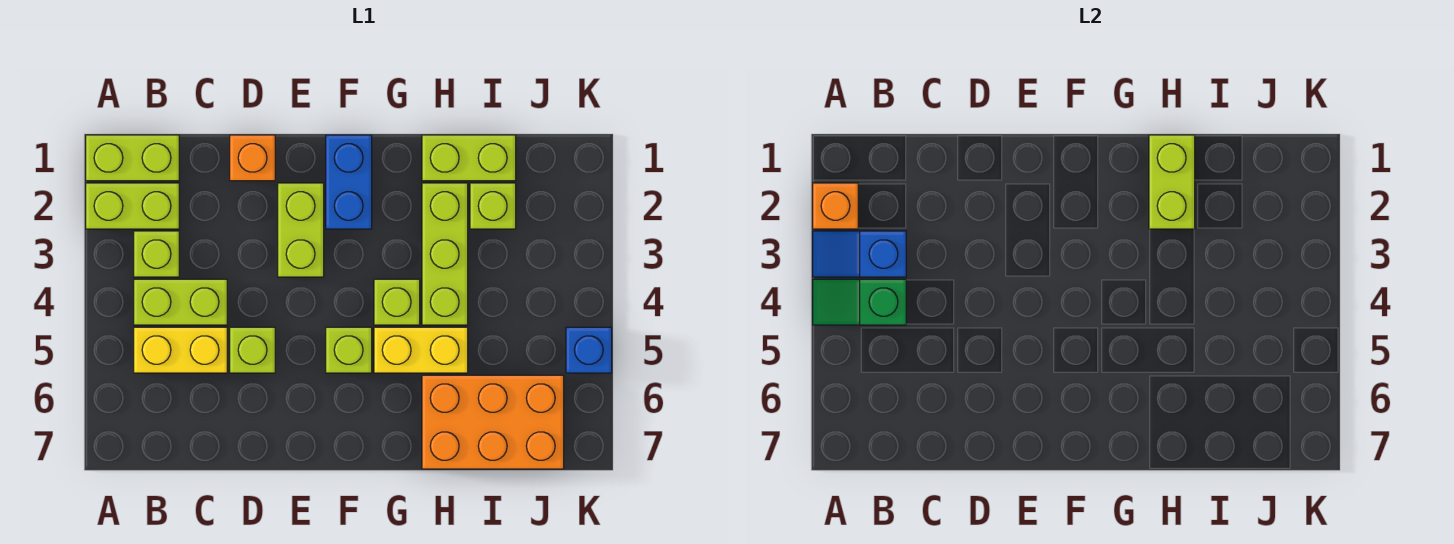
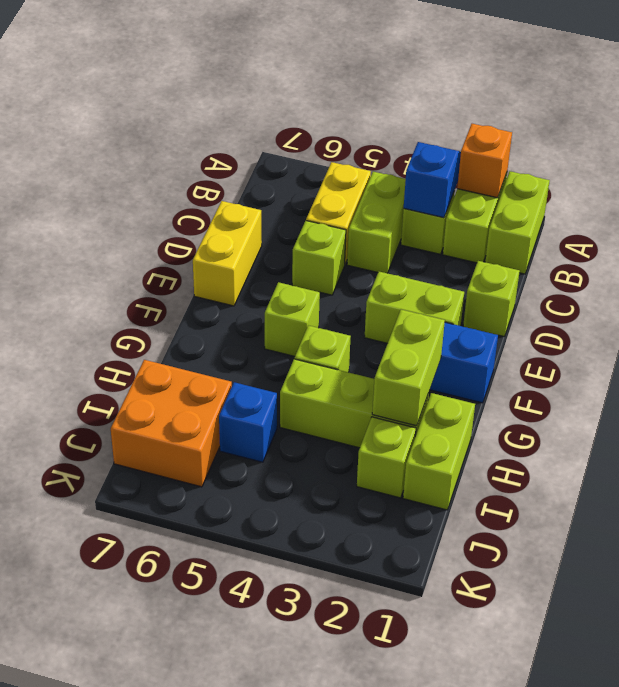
green slope A4:B4 level 2 top B -> none
orange brick D1 level 1 -> lime brick D1 level 1
yellow brick G5:H5 level 1 -> yellow brick D7:E7 level 1
lime brick H1:H2 level 2 -> lime brick G2:H2 level 2
orange brick H6:J7 level 1 -> orange brick I6:J7 level 1
blue brick K5 level 1 -> blue brick I5 level 1

